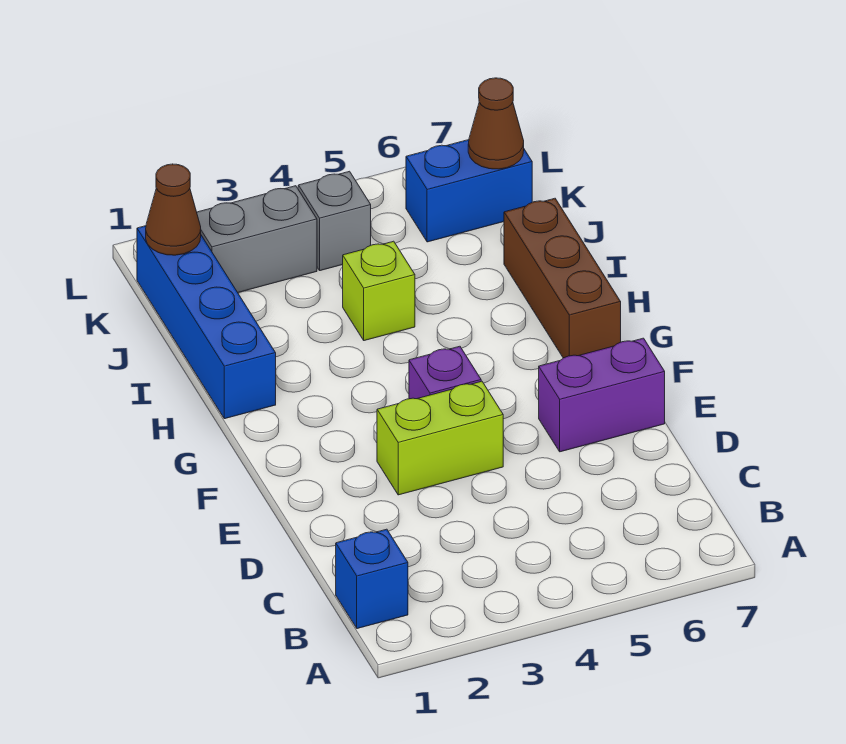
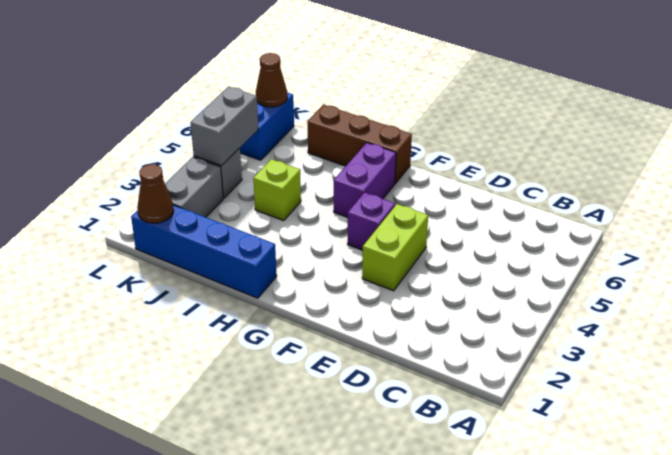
blue brick B1 level 1 -> none
purple brick E6:E7 level 1 -> purple brick G5:G6 level 1
none -> grey brick K4:K5 level 2

